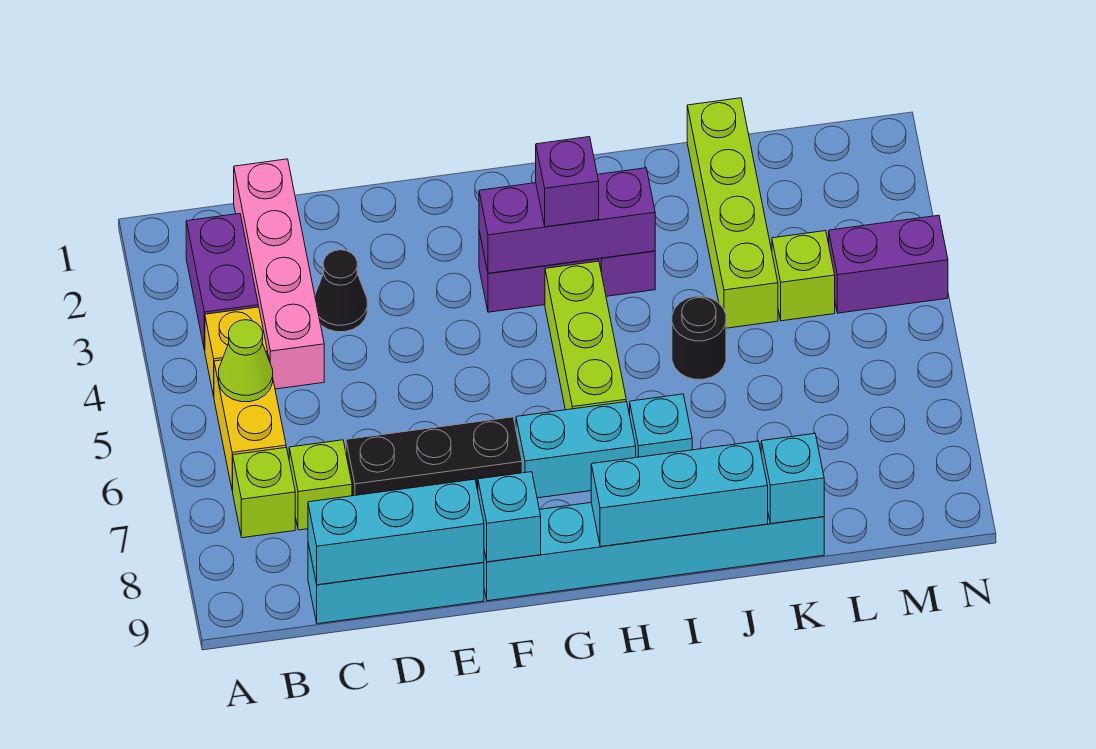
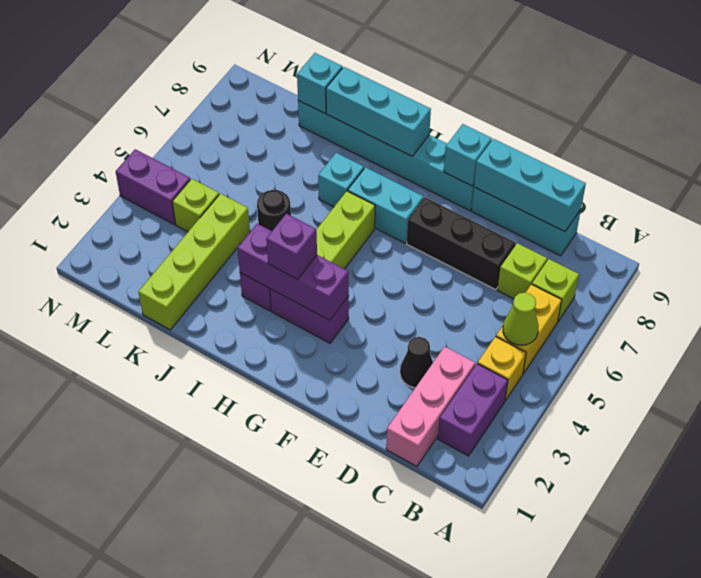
pink brick C1:C4 level 1 -> pink brick C1:C3 level 1

